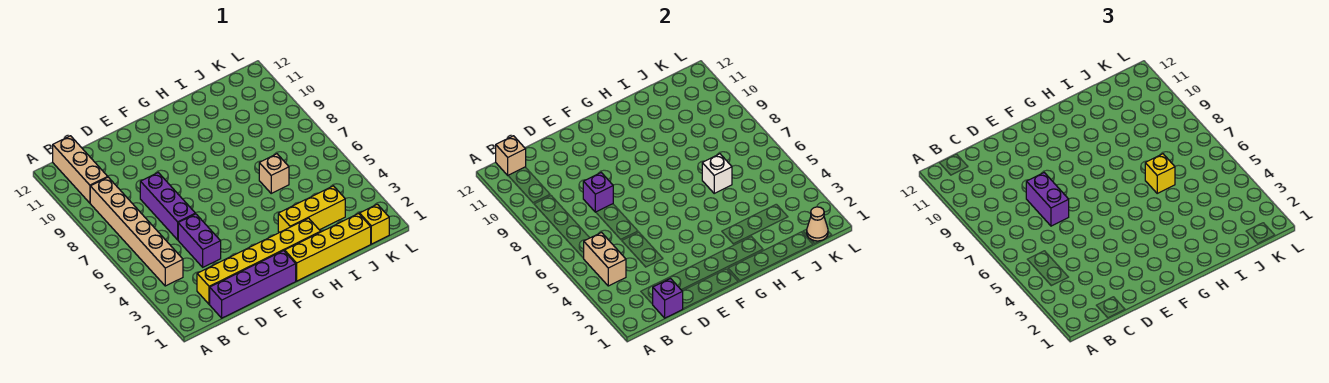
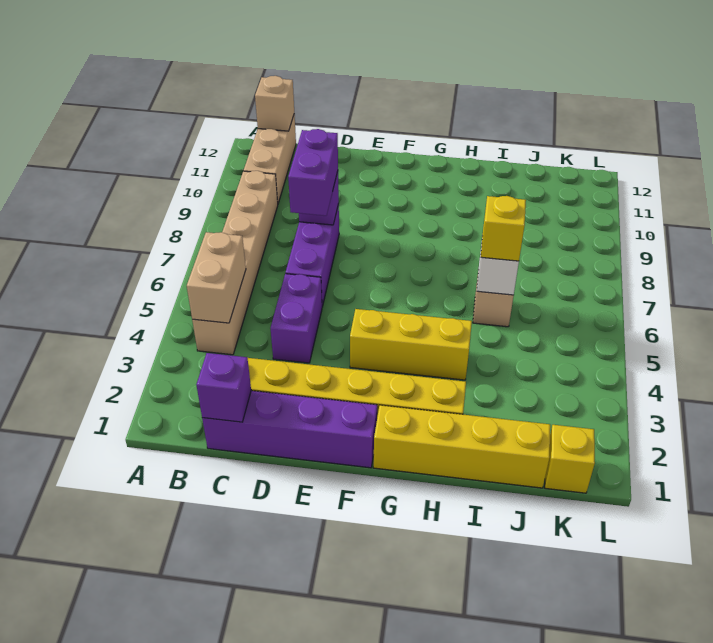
yellow brick H3:J3 level 1 -> yellow brick F4:H4 level 1
tan cone K1 level 2 -> none

